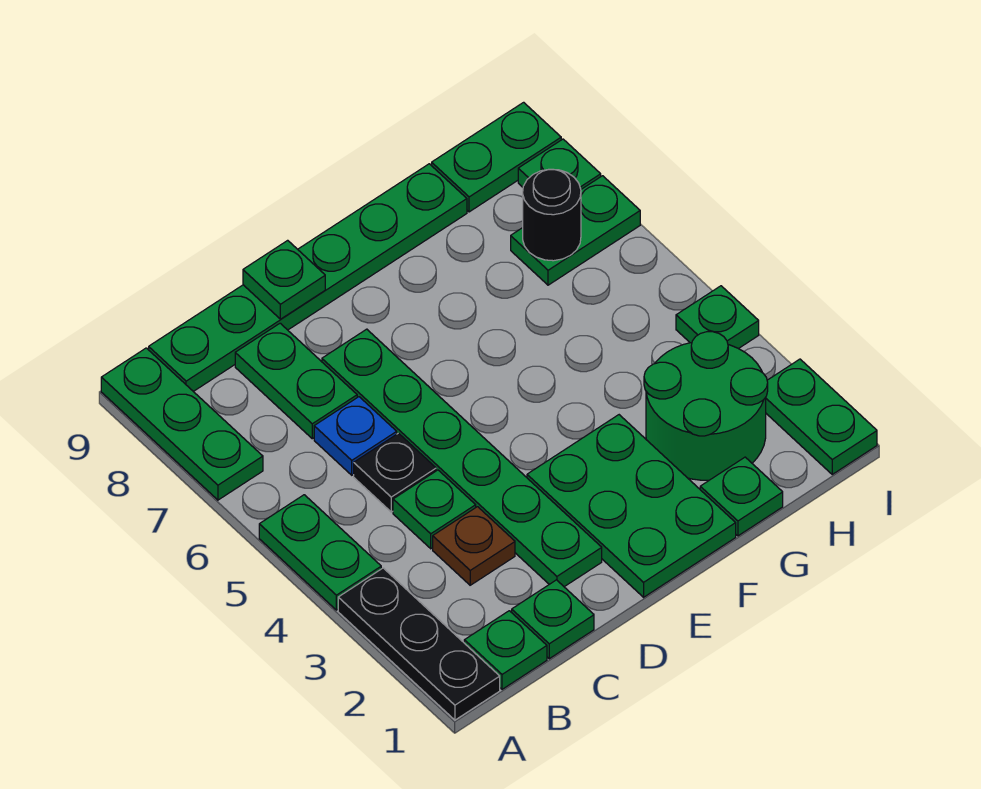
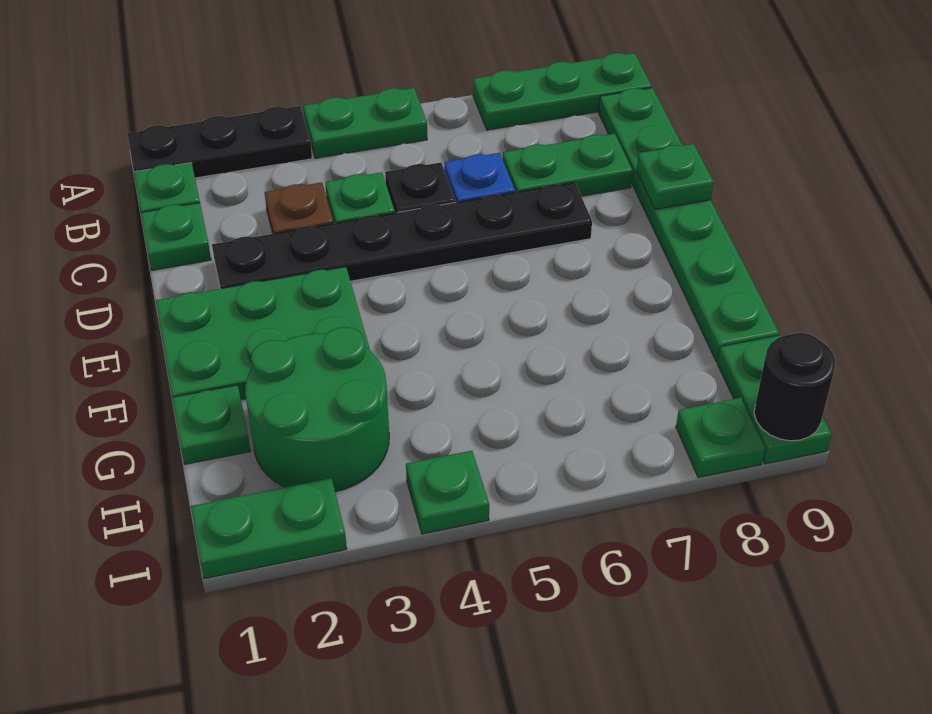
green plate D2:D7 level 1 -> black plate D2:D7 level 1
green plate H7:I7 level 1 -> none
black round brick H7 level 2 -> black round brick I9 level 2

